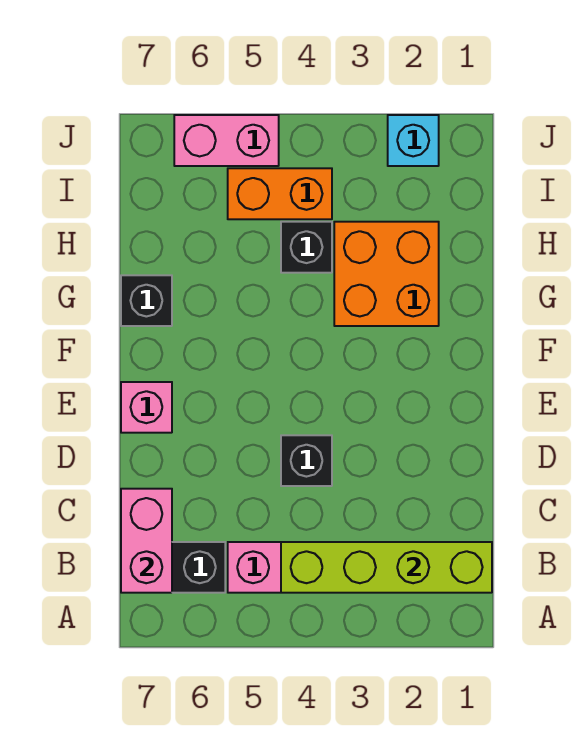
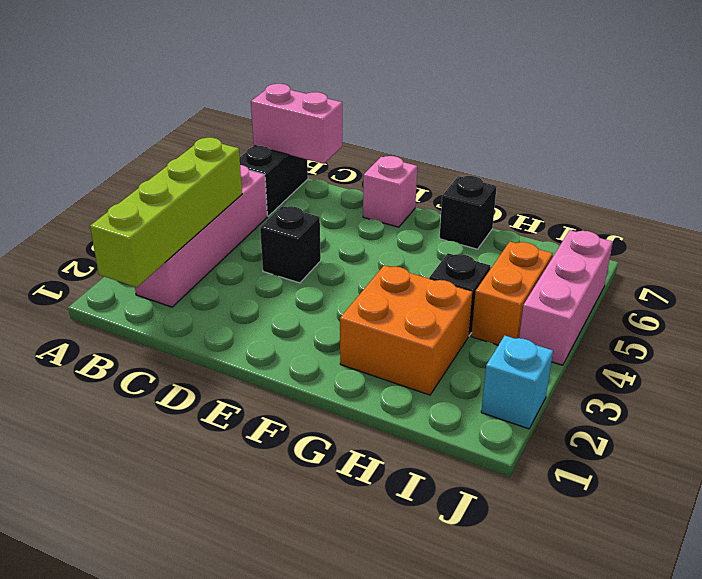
pink brick J5:J6 level 1 -> pink brick J4:J6 level 1

